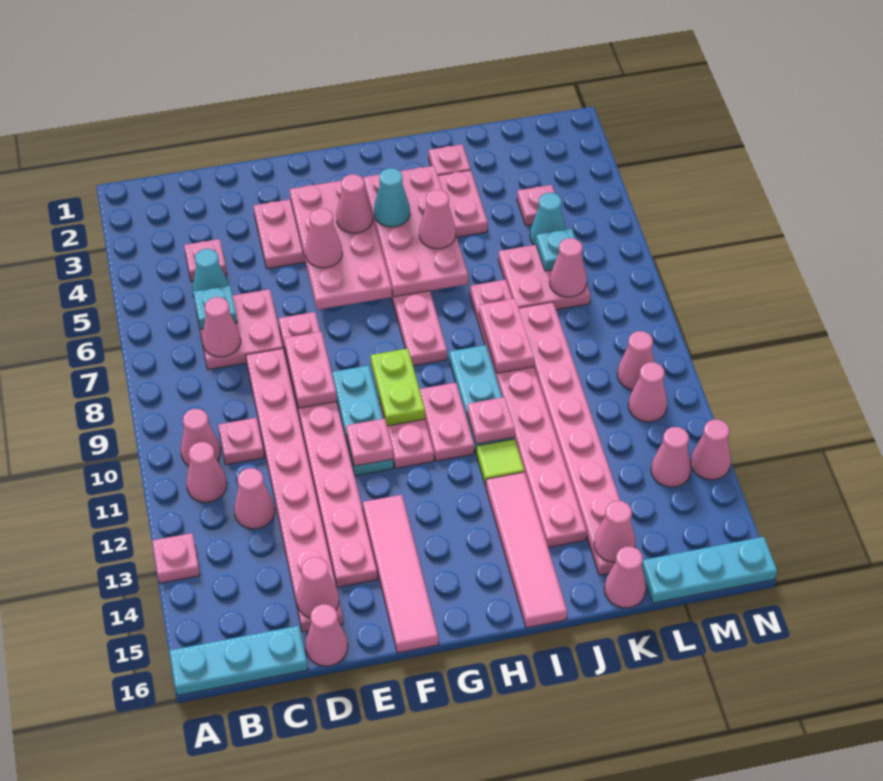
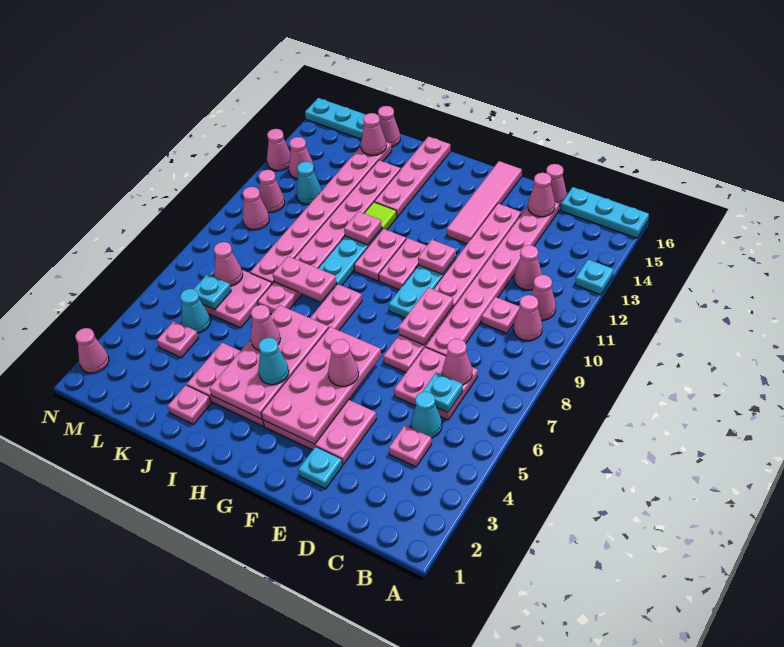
pink plate A13 level 1 -> cyan plate A13 level 1
none -> cyan plate E2 level 1
pink cone G4 level 3 -> pink cone N2 level 1
lime plate G9:G10 level 2 -> none
pink tile I13:I16 level 1 -> pink plate I13:I16 level 1
pink plate J8:J9 level 2 -> pink plate I8:J8 level 2
none -> cyan cone L12 level 1

